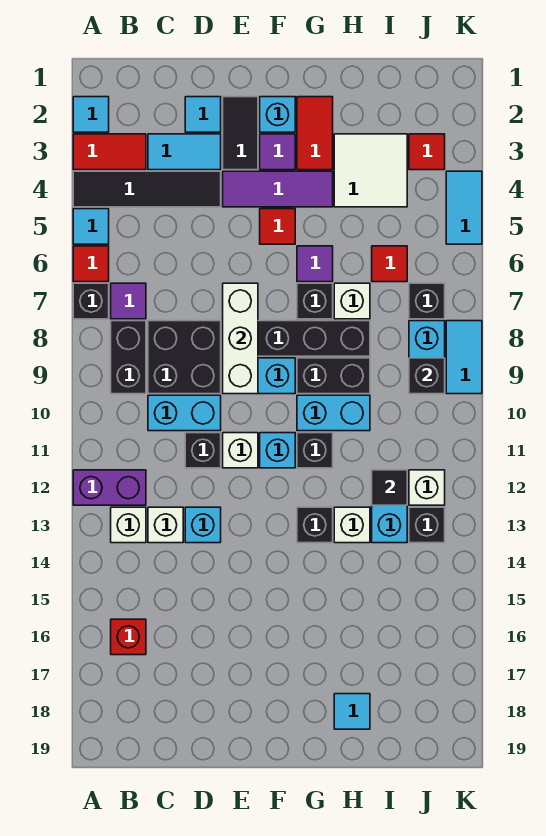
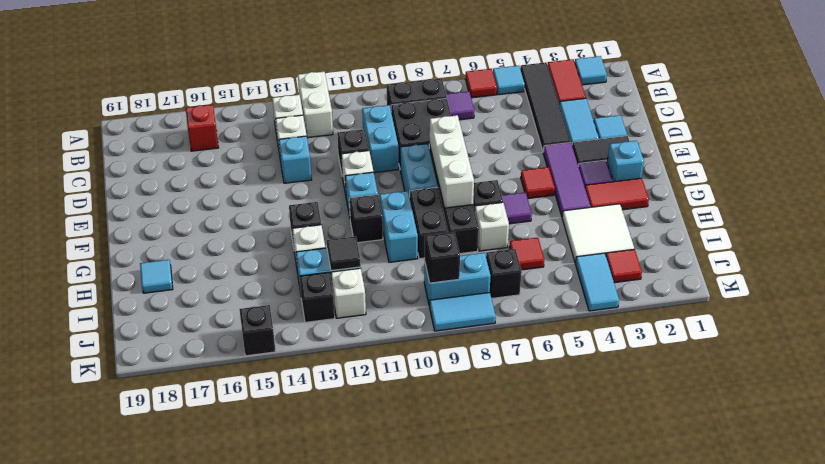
black brick A7 level 1 -> black brick K15 level 1
purple brick A12:B12 level 1 -> white brick A12:B12 level 1
white brick E7:E9 level 2 -> white brick E8:G8 level 2
cyan tile K4:K5 level 1 -> cyan tile J4:K4 level 1

